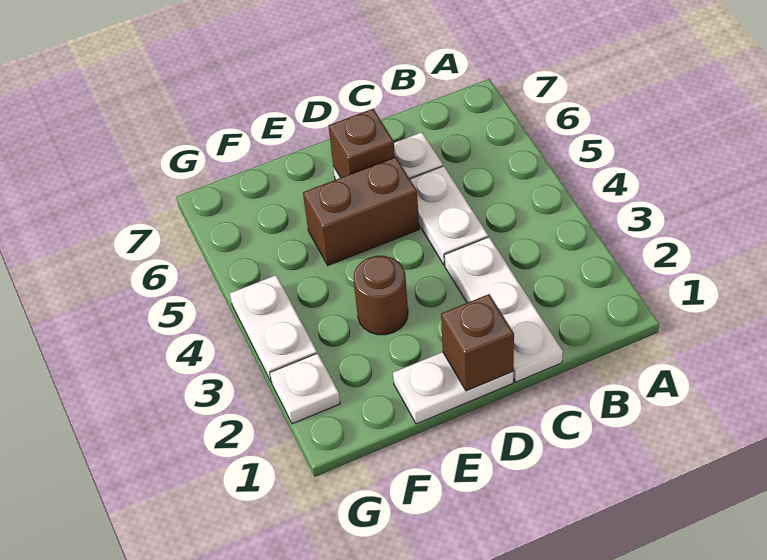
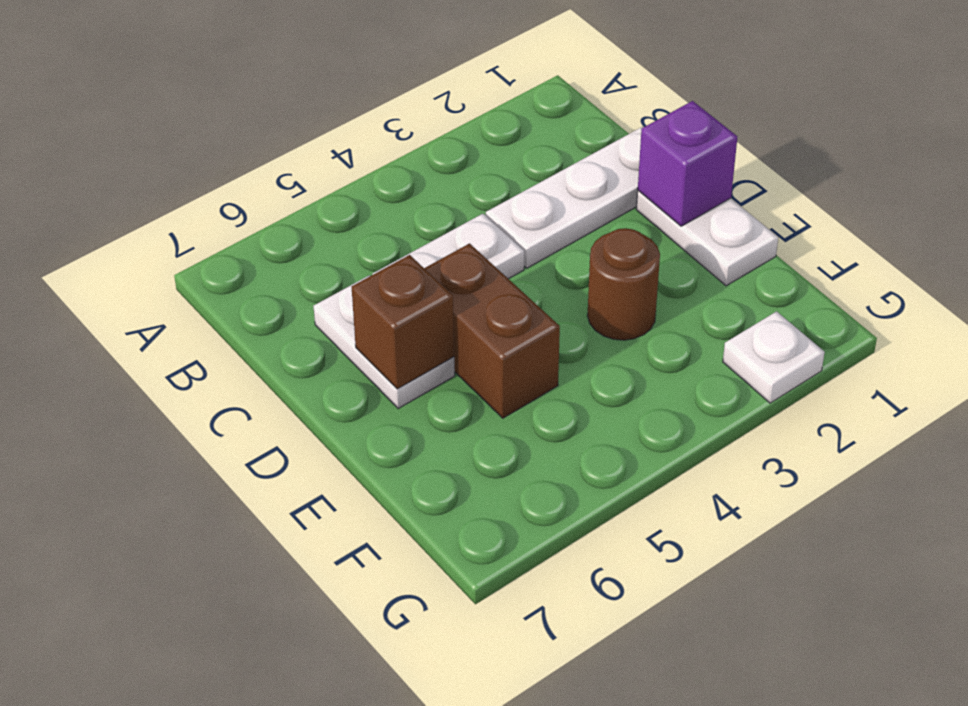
brown brick D1 level 2 -> purple brick D1 level 2
white plate G3:G4 level 1 -> none

